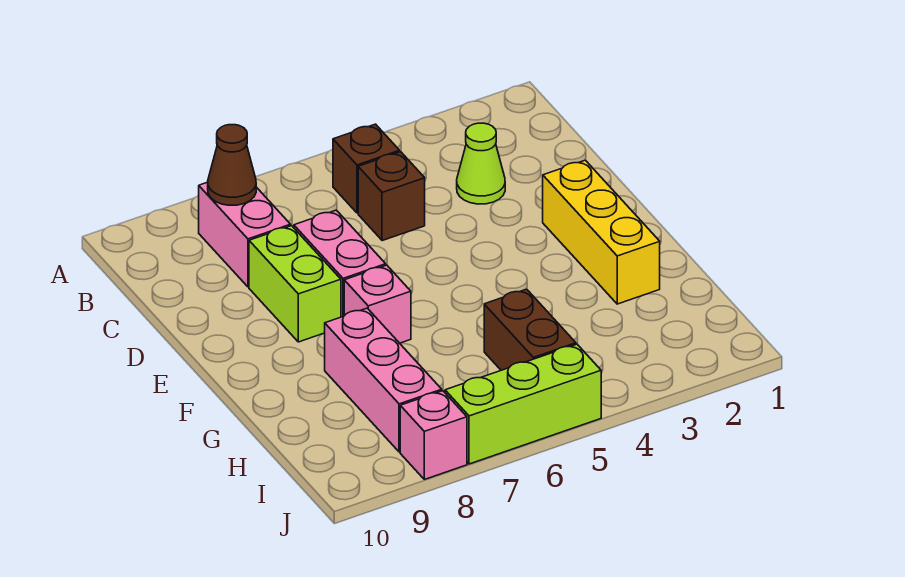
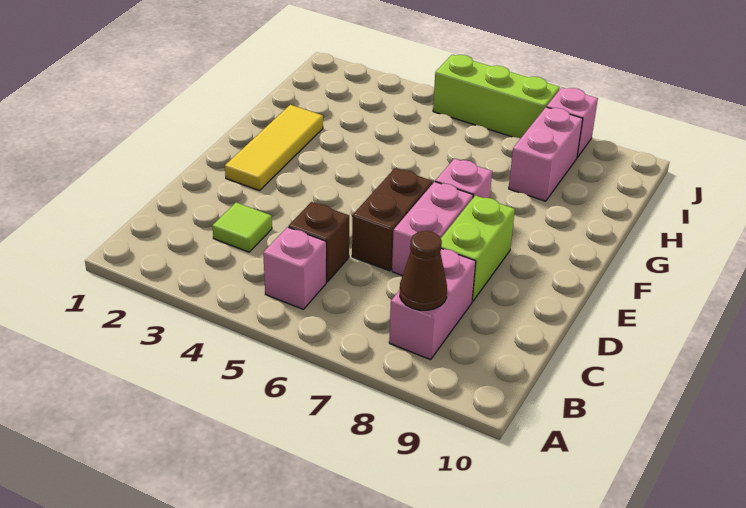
brown brick B5 level 1 -> pink brick B5 level 1
lime cone C3 level 1 -> lime tile C3 level 1
yellow brick E2:G2 level 1 -> yellow tile E2:G2 level 1
pink brick G8:I8 level 1 -> pink brick H8:I8 level 1
brown brick H5:I5 level 1 -> brown brick D6:E6 level 1

